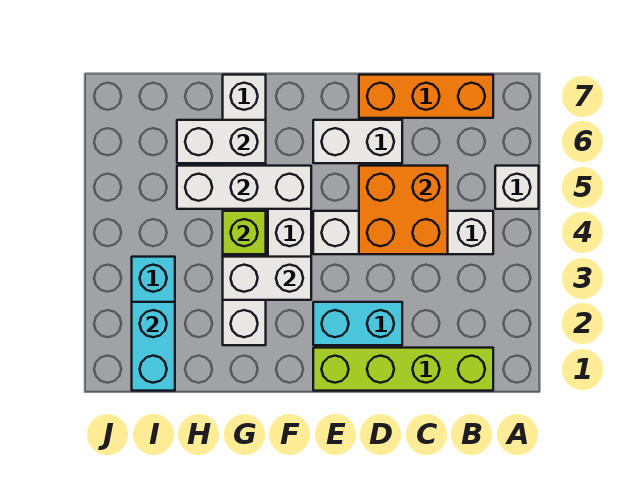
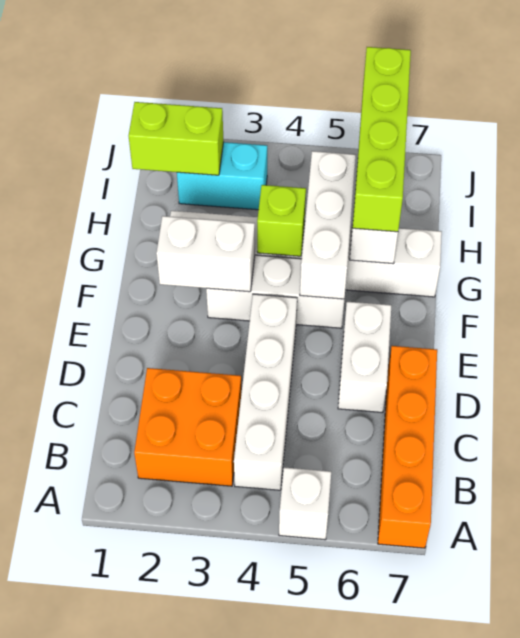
lime brick B1:E1 level 1 -> lime brick G6:J6 level 3
orange brick B7:D7 level 1 -> orange brick A7:D7 level 1
orange brick C4:D5 level 2 -> orange brick B2:C3 level 1
cyan brick D2:E2 level 1 -> none
white brick F3:G3 level 2 -> white brick F2:F3 level 2
cyan brick I1:I2 level 2 -> lime brick I1:I2 level 2

